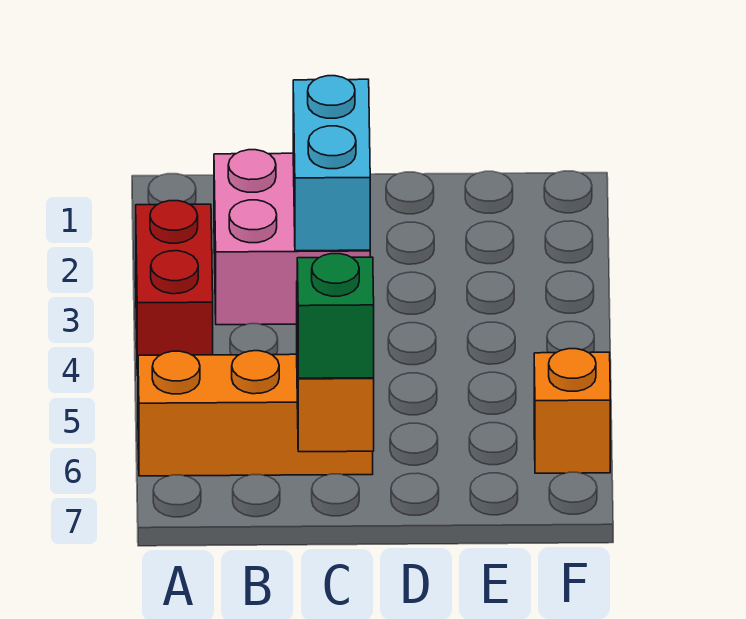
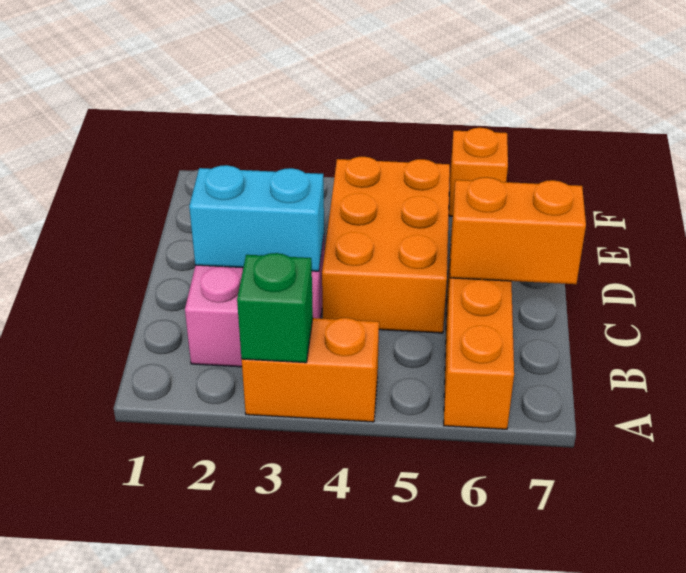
red brick A3:A4 level 1 -> orange brick A3:A4 level 1
none -> orange brick C4:E5 level 1
green brick C7 level 3 -> green brick A3 level 2

